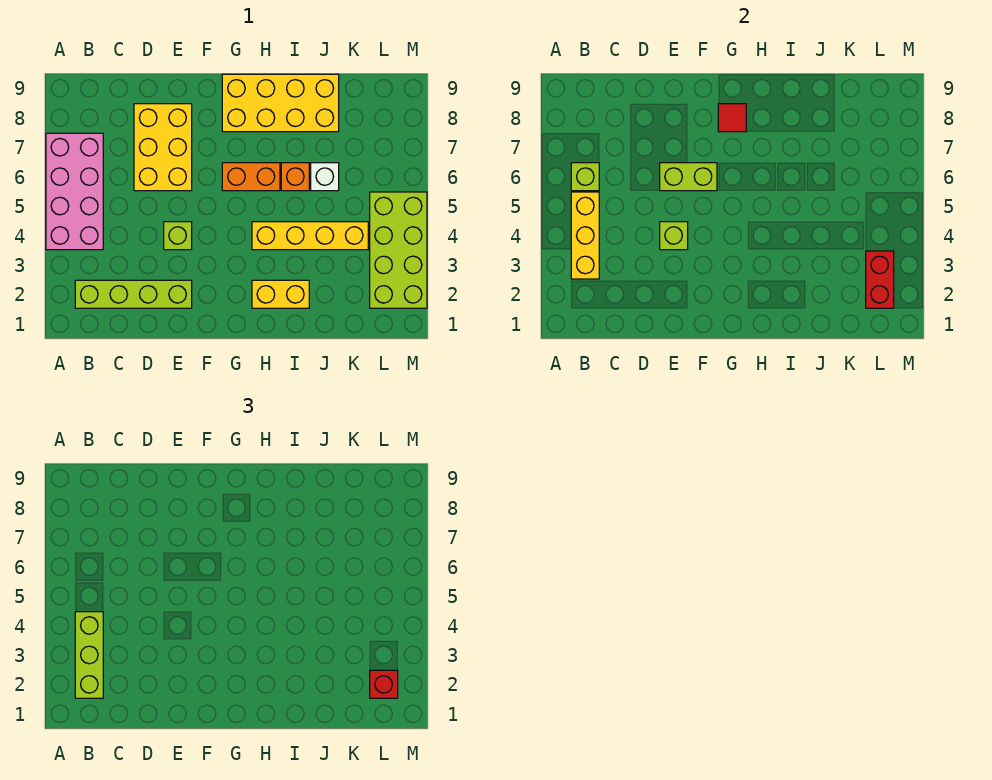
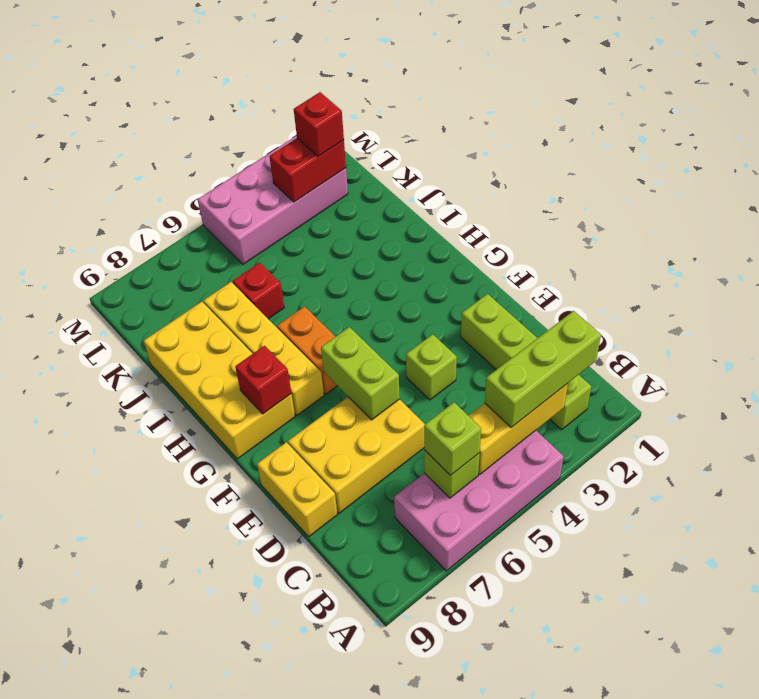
lime brick E4 level 2 -> lime brick B6 level 3
red tile G8 level 2 -> red brick G8 level 2
yellow brick H2:I2 level 1 -> yellow brick D9:E9 level 1
yellow brick H4:K4 level 1 -> yellow brick G7:J7 level 1
orange brick I6 level 1 -> none
white brick J6 level 1 -> red brick J6 level 1
lime brick L2:M5 level 1 -> pink brick L2:M5 level 1

